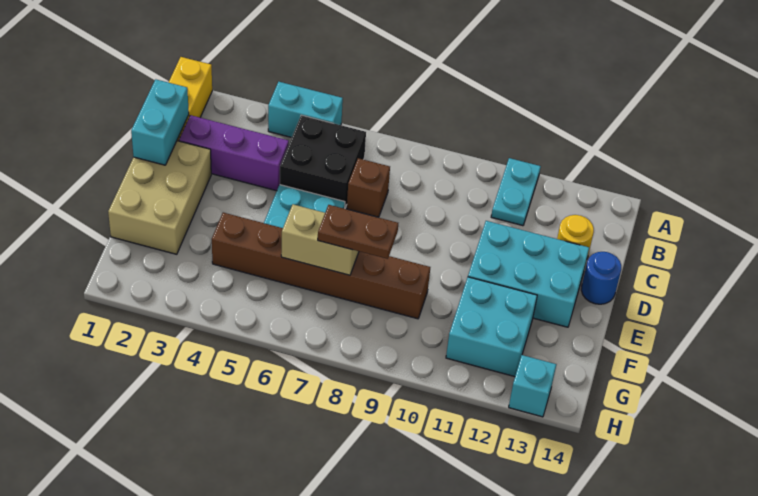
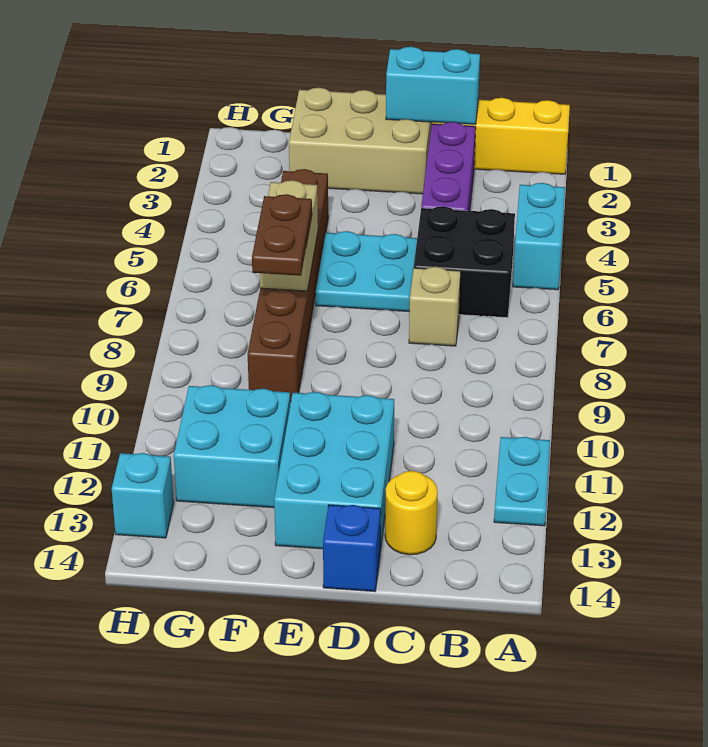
cyan plate A11:B11 level 1 -> cyan plate A11:A12 level 1
brown brick C7 level 1 -> tan brick C7 level 1
blue round brick D14 level 1 -> blue brick D14 level 1

